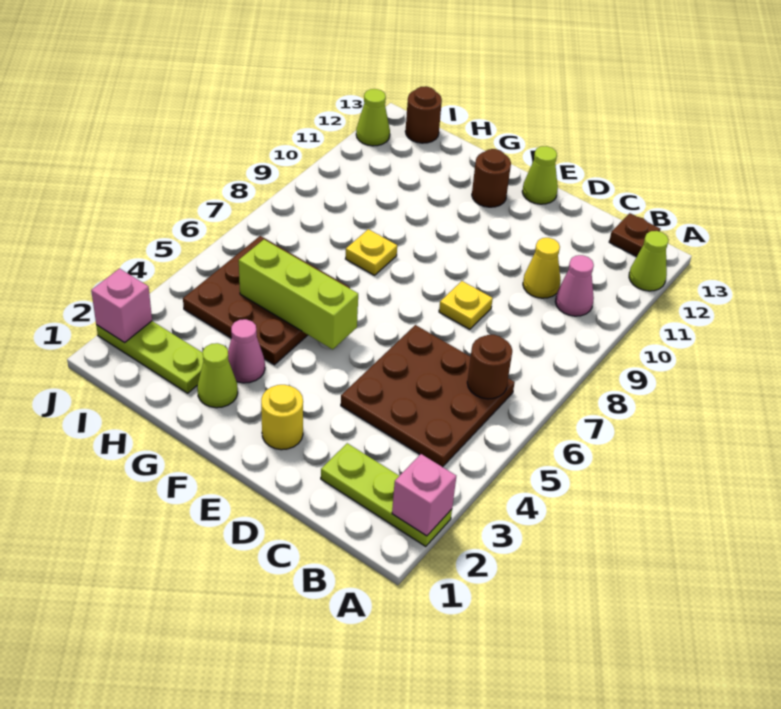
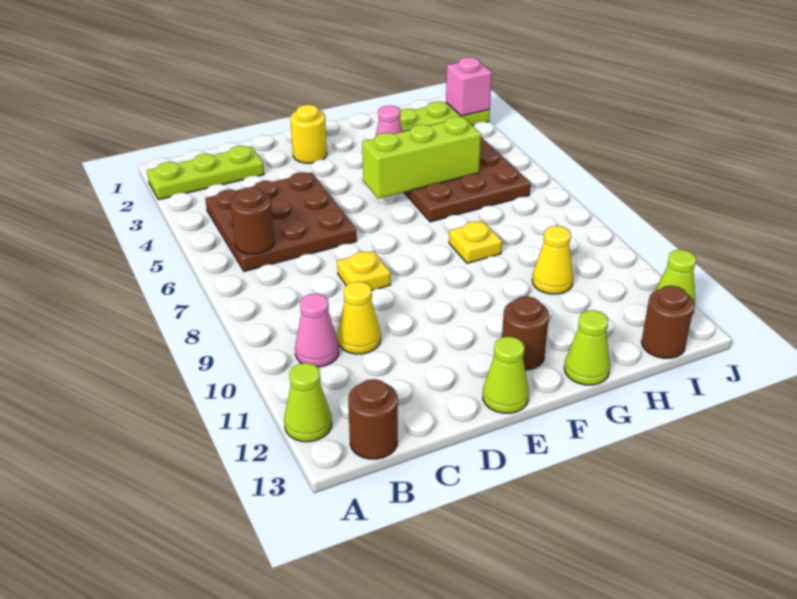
pink brick A2 level 2 -> none
brown plate B13 level 1 -> brown round brick B13 level 1
lime cone G2 level 1 -> lime cone G13 level 1
none -> yellow cone H10 level 1

